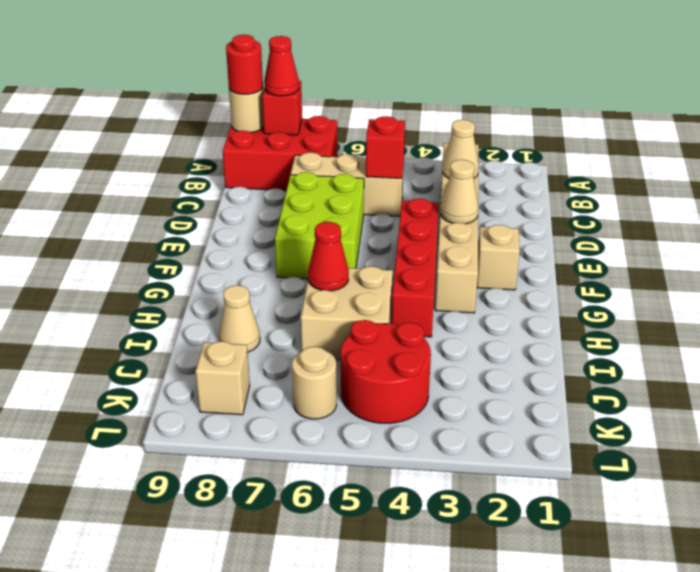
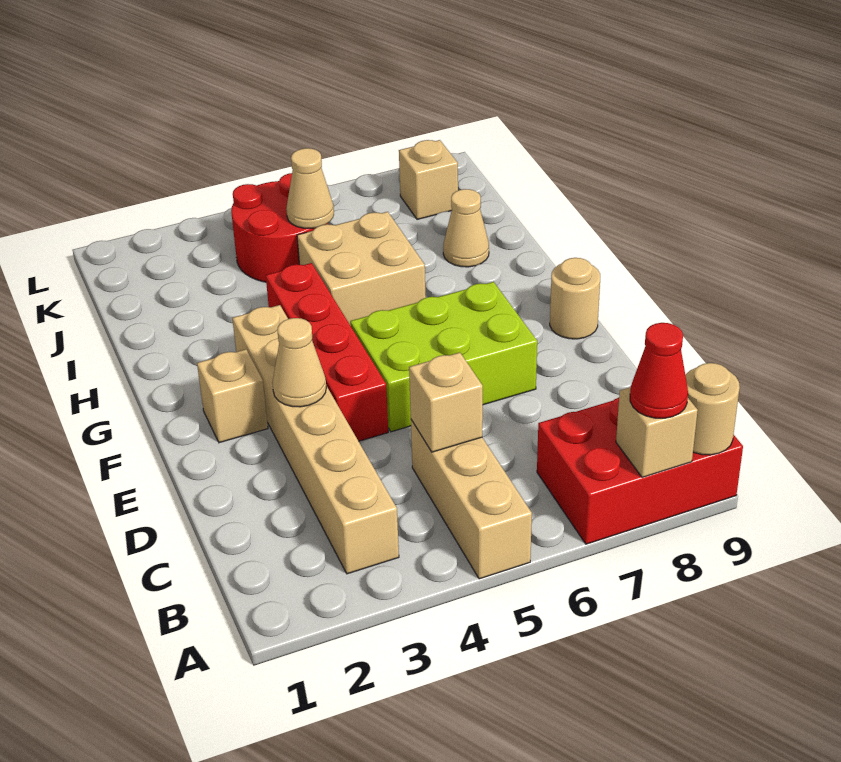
red brick A8 level 2 -> tan brick A8 level 2
red round brick A9 level 3 -> none
tan cone C3 level 2 -> tan cone J5 level 2
tan brick C5:C7 level 1 -> tan brick A5:C5 level 1
red brick C5 level 2 -> tan brick C5 level 2
lime brick D6:F7 level 1 -> lime brick E5:F7 level 1
red cone H6 level 2 -> none
tan round brick K6 level 1 -> tan round brick F9 level 1

